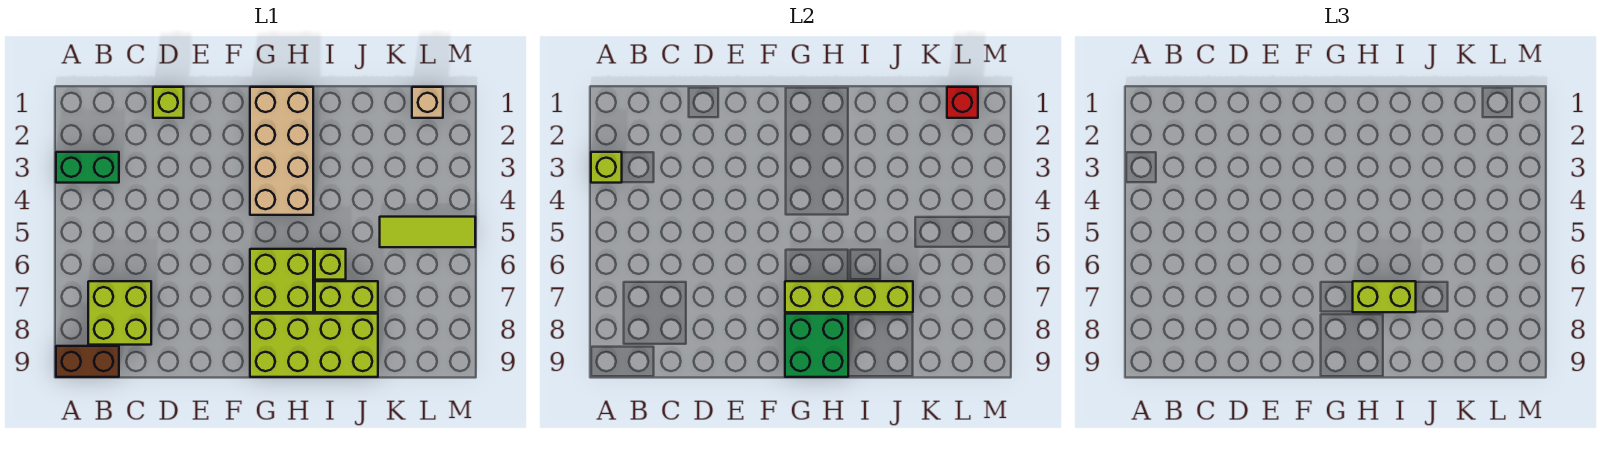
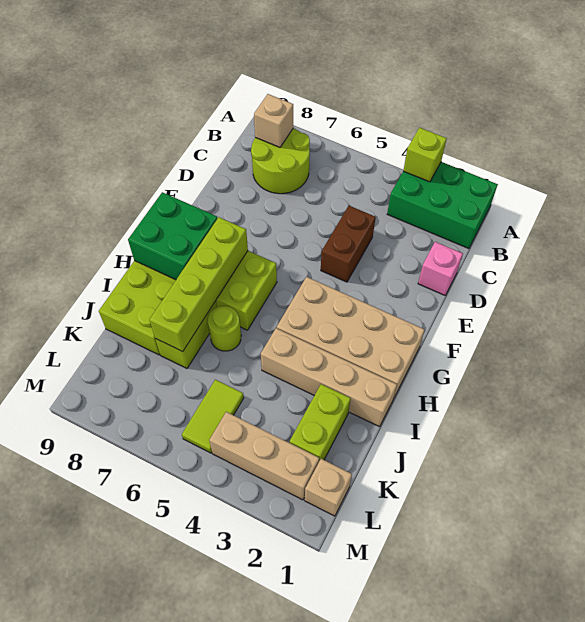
green brick A3:B3 level 1 -> green brick A1:B3 level 1
brown brick A9:B9 level 1 -> brown brick D4:E4 level 1
lime brick B7:C8 level 1 -> lime round brick B7:C8 level 1
none -> tan brick B8 level 2
lime brick D1 level 1 -> pink brick D1 level 1
lime brick H7:I7 level 3 -> lime brick J2:K2 level 1
none -> tan brick I1:I4 level 1
lime brick I6 level 1 -> lime round brick I6 level 1
lime tile K5:M5 level 1 -> lime tile K5:L5 level 1
red brick L1 level 2 -> none
none -> tan brick L2:L4 level 1

